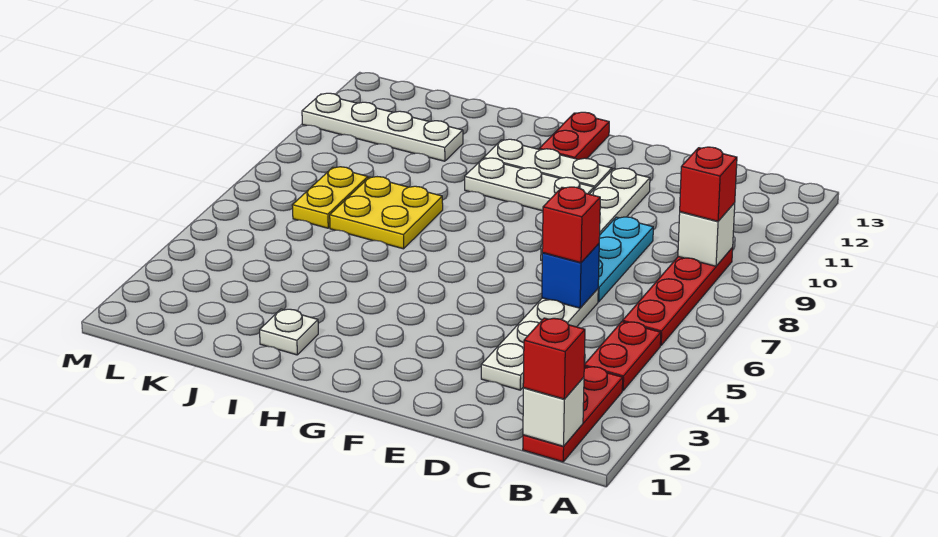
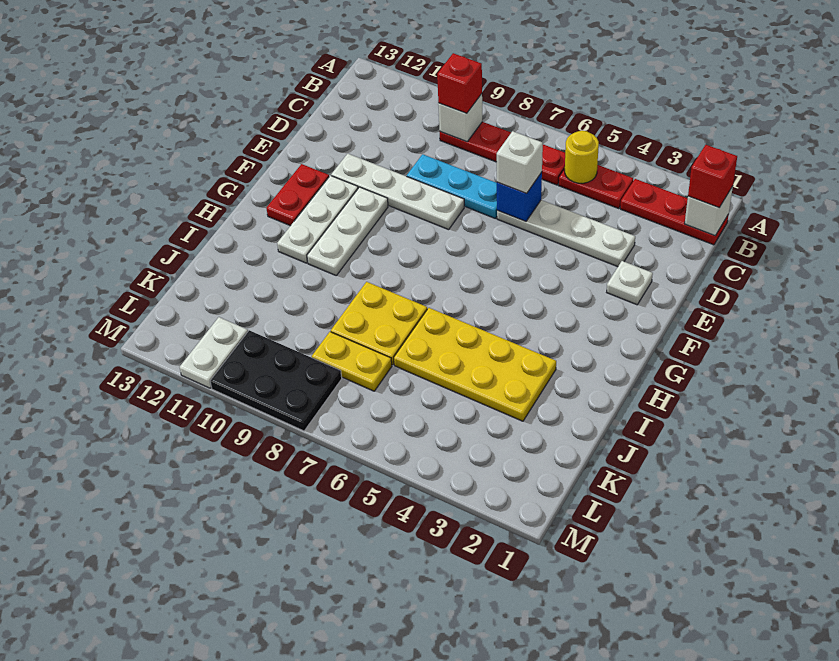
none -> yellow round brick B5 level 2
red brick D6 level 3 -> white brick D6 level 3
red plate G12:G13 level 1 -> red plate F12:G12 level 1
white plate I2 level 1 -> white plate E2 level 1
none -> yellow plate I3:J6 level 1
white plate J11:M11 level 1 -> white plate L11:M11 level 1
none -> black plate L8:M10 level 1

